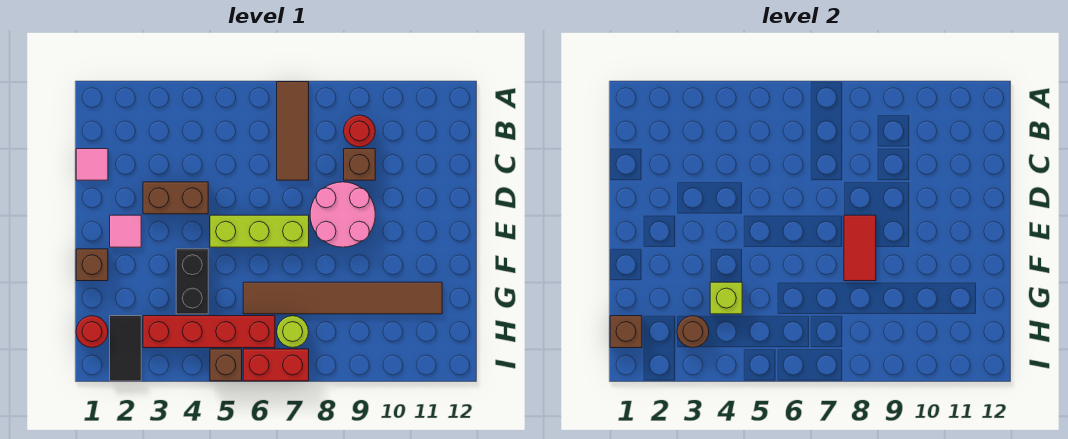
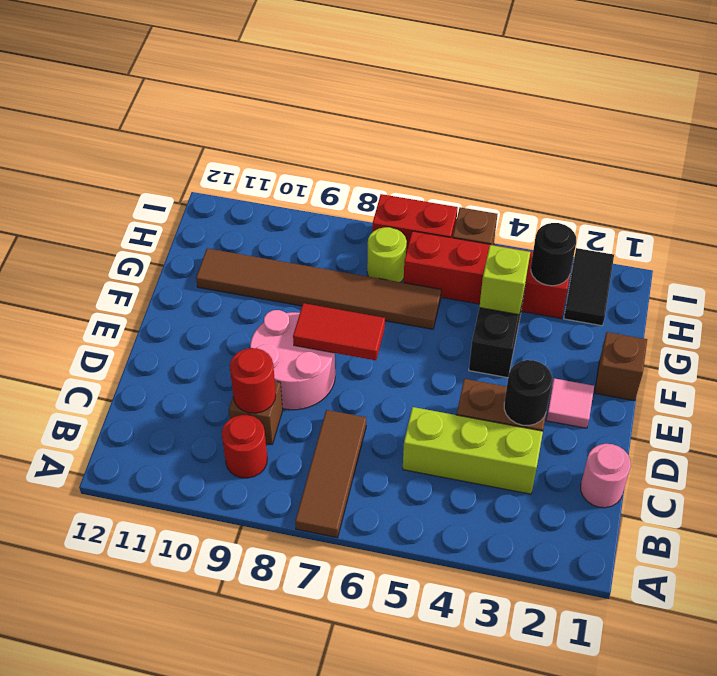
pink tile C1 level 1 -> pink round brick C1 level 1
none -> black round brick D3 level 2
lime brick E5:E7 level 1 -> lime brick C3:C5 level 1
red tile E8:F8 level 2 -> red tile E7:E8 level 2
red round brick H1 level 1 -> red round brick C9 level 2
brown brick H1 level 2 -> none
brown round brick H3 level 2 -> black round brick H3 level 2

